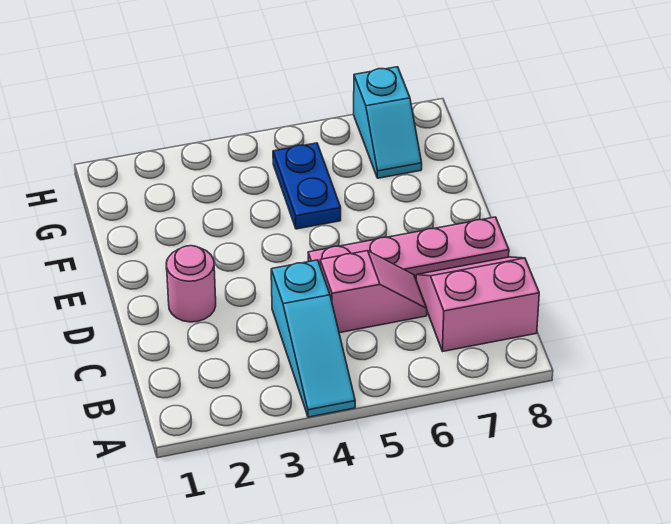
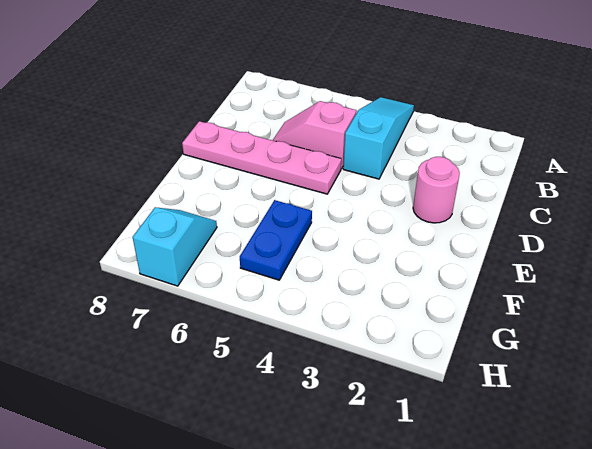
pink slope B7:C8 level 1 top B -> none

